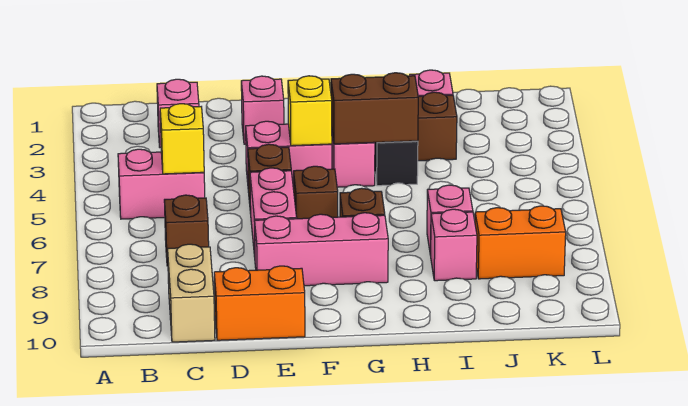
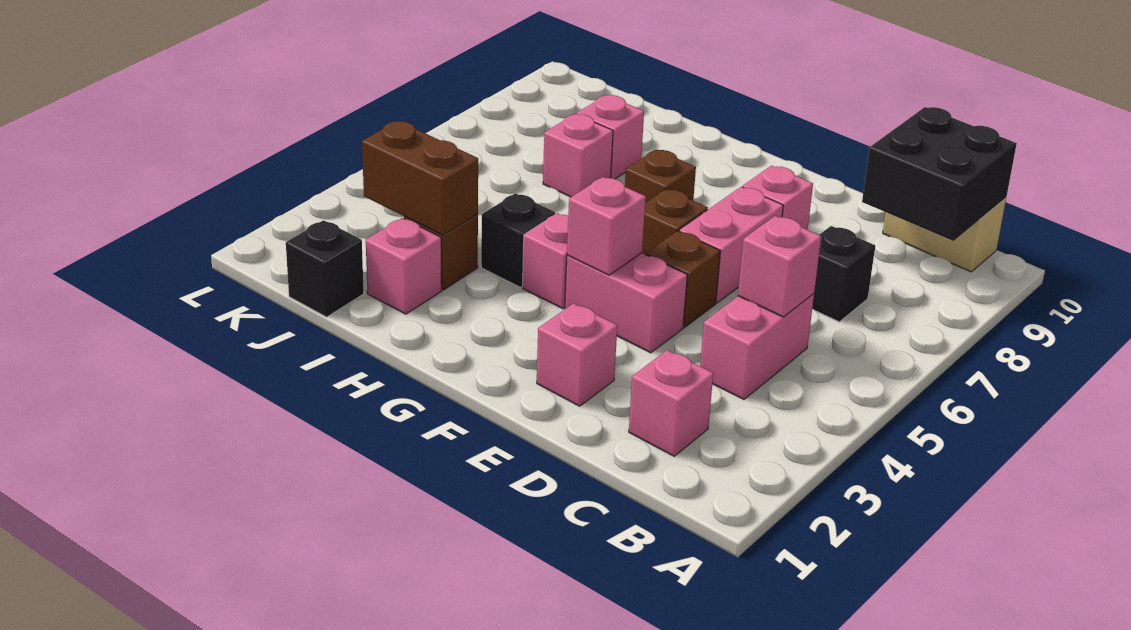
pink brick B5:C5 level 1 -> pink brick C4:C5 level 1
none -> black brick B9:C10 level 2
yellow brick C5 level 2 -> pink brick C5 level 2
brown brick C7 level 1 -> black brick C7 level 1
tan brick C9:C10 level 1 -> tan brick B10:C10 level 1
orange brick D10:E10 level 1 -> none
pink brick E8:G8 level 1 -> pink brick E8 level 1
yellow brick F4 level 2 -> pink brick F4 level 2
brown brick G4:H4 level 2 -> brown brick I3:J3 level 2
none -> black brick J1 level 1
orange brick J8:K8 level 1 -> none

